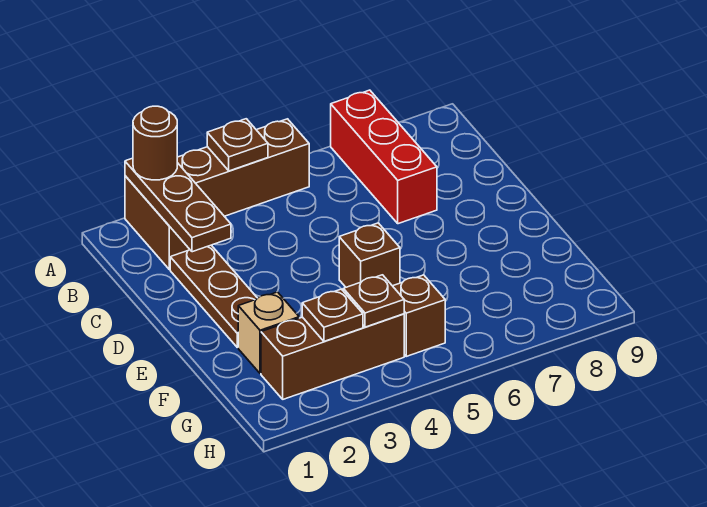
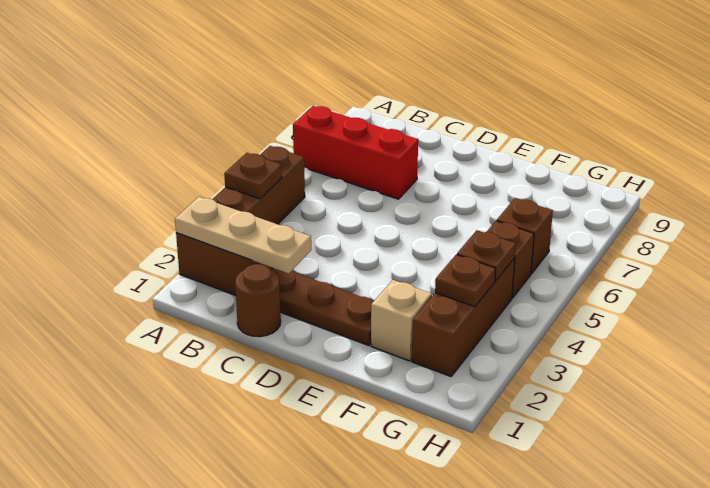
brown plate A2:C2 level 2 -> tan plate A2:C2 level 2
brown round brick A2 level 3 -> brown round brick C1 level 1
brown brick E5 level 1 -> brown brick G6 level 1

